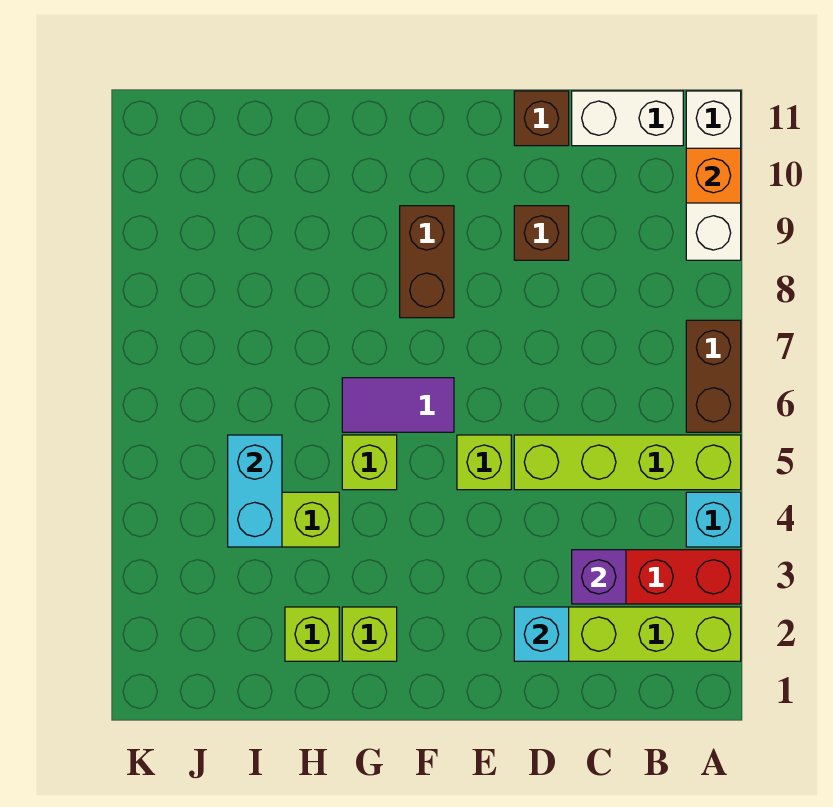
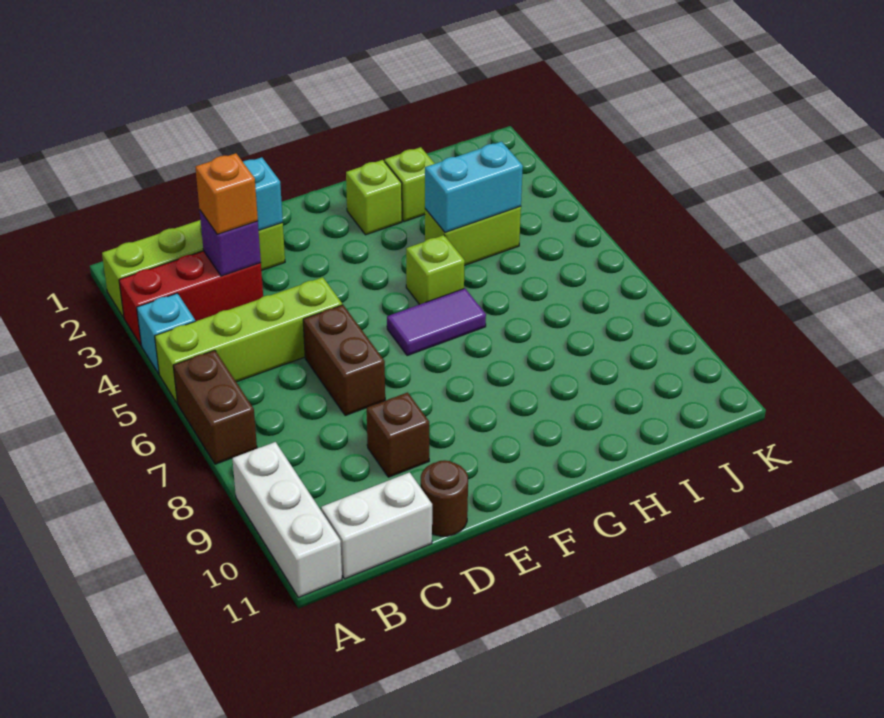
orange brick A10 level 2 -> orange brick C3 level 3
brown brick D11 level 1 -> brown round brick D11 level 1
lime brick E5 level 1 -> none
brown brick F8:F9 level 1 -> brown brick D6:D7 level 1
cyan brick I4:I5 level 2 -> cyan brick H4:I4 level 2

